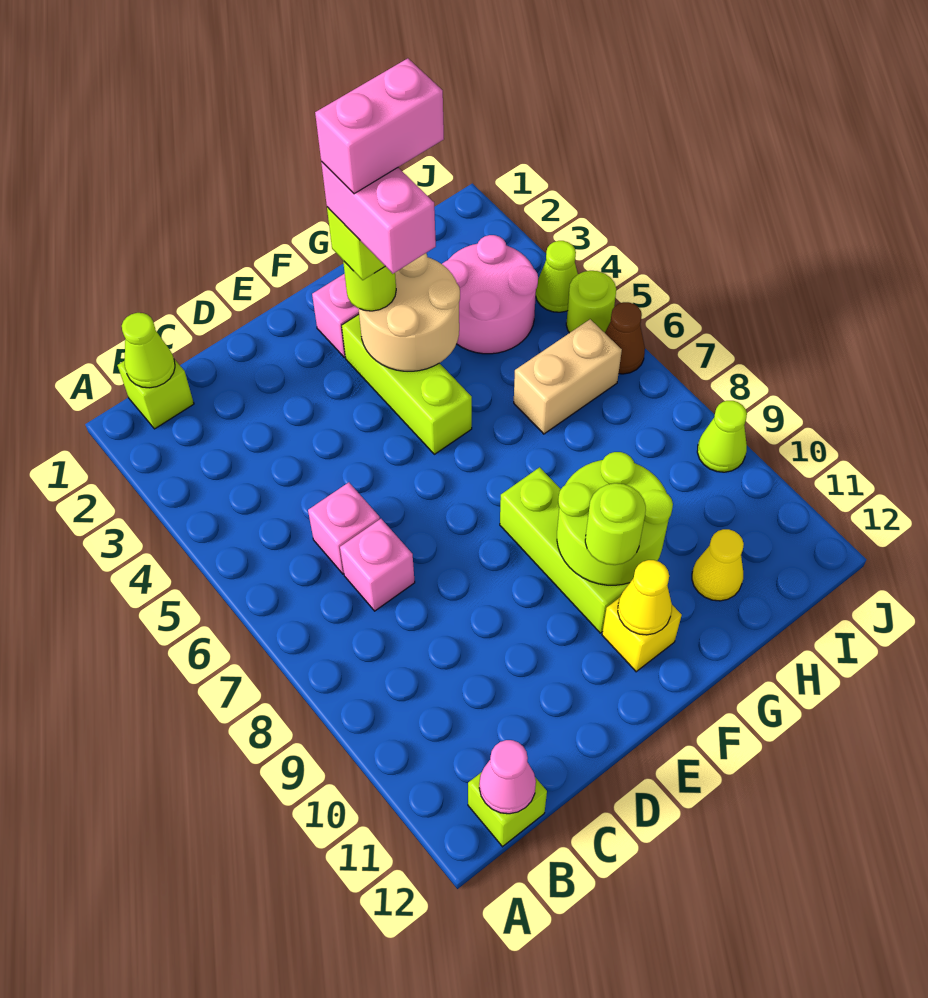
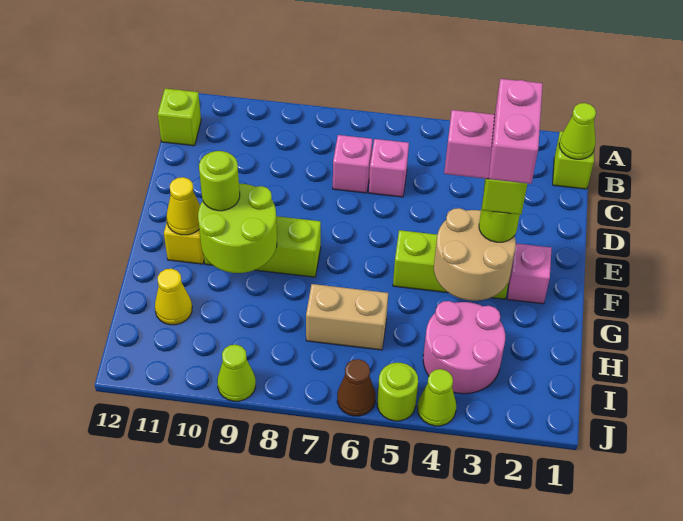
pink cone B12 level 2 -> none
tan brick H6:I6 level 1 -> tan brick H6:H7 level 1

